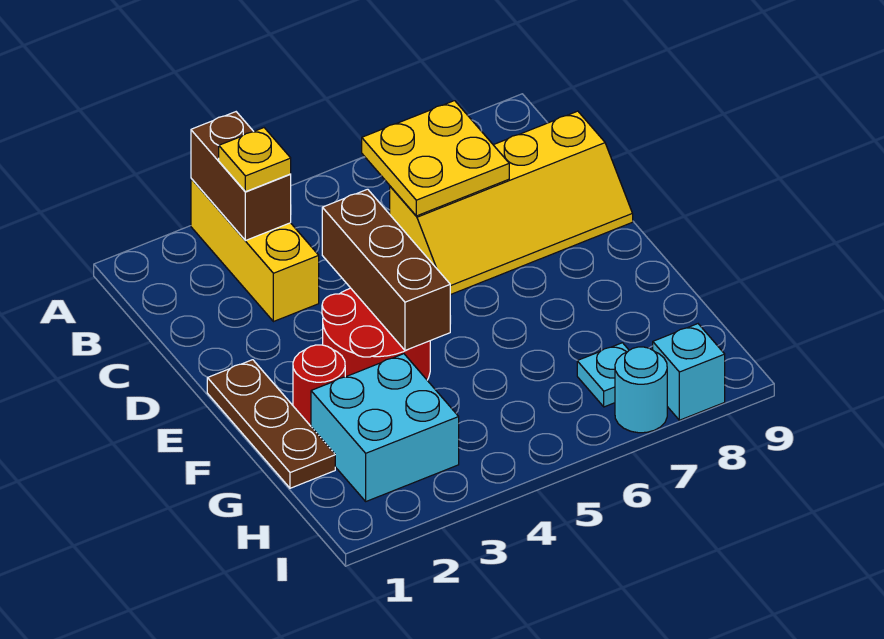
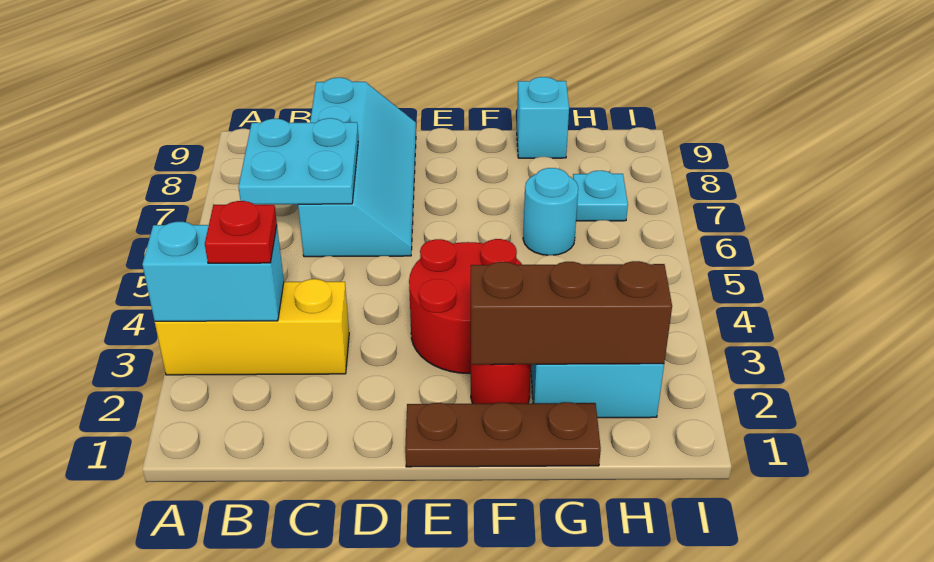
brown brick A3:B3 level 2 -> cyan brick A3:B3 level 2
yellow plate B3 level 3 -> red plate B3 level 3
yellow plate B6:C7 level 2 -> cyan plate B6:C7 level 2
yellow slope C6:D9 level 1 top C -> cyan slope C6:D9 level 1 top C
brown brick D4:F4 level 2 -> brown brick F2:H2 level 2
cyan round brick I7 level 1 -> cyan round brick G6 level 1
cyan brick I8 level 1 -> cyan brick G9 level 1

